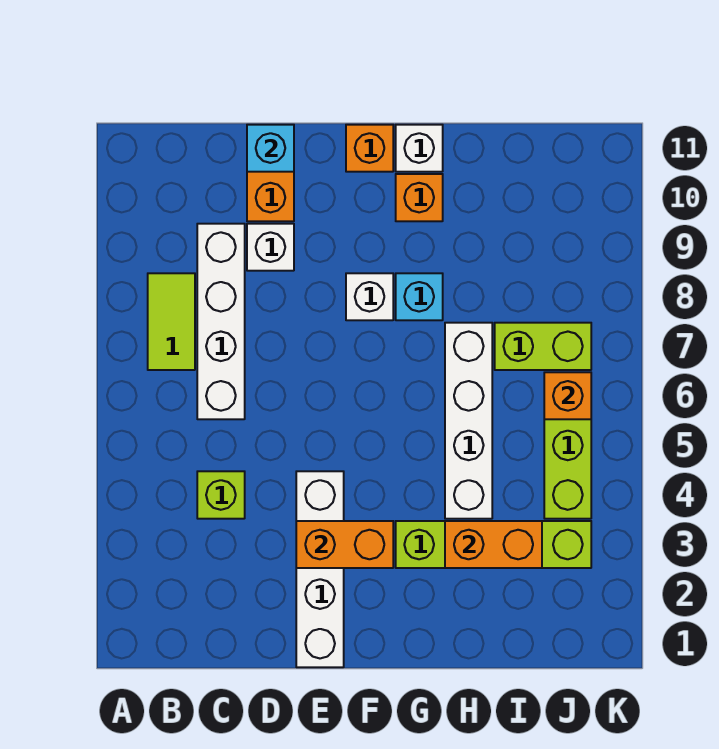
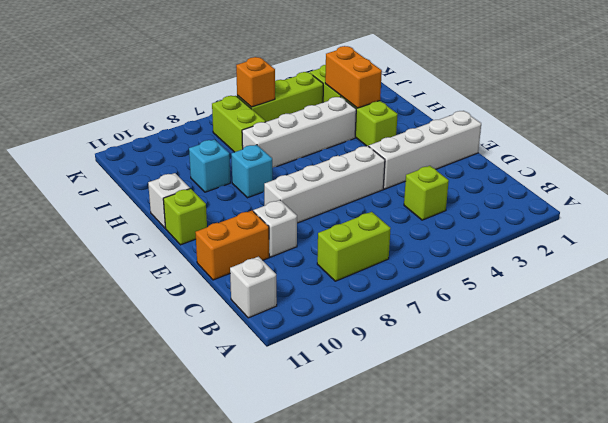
lime tile B7:B8 level 1 -> lime brick B7:B8 level 1
white brick C6:C9 level 1 -> white brick E5:E8 level 1
cyan brick D11 level 2 -> cyan brick H9 level 1
orange brick E3:F3 level 2 -> none
white brick F8 level 1 -> white brick B11 level 1
orange brick F11 level 1 -> lime brick F11 level 1
orange brick G10 level 1 -> none

